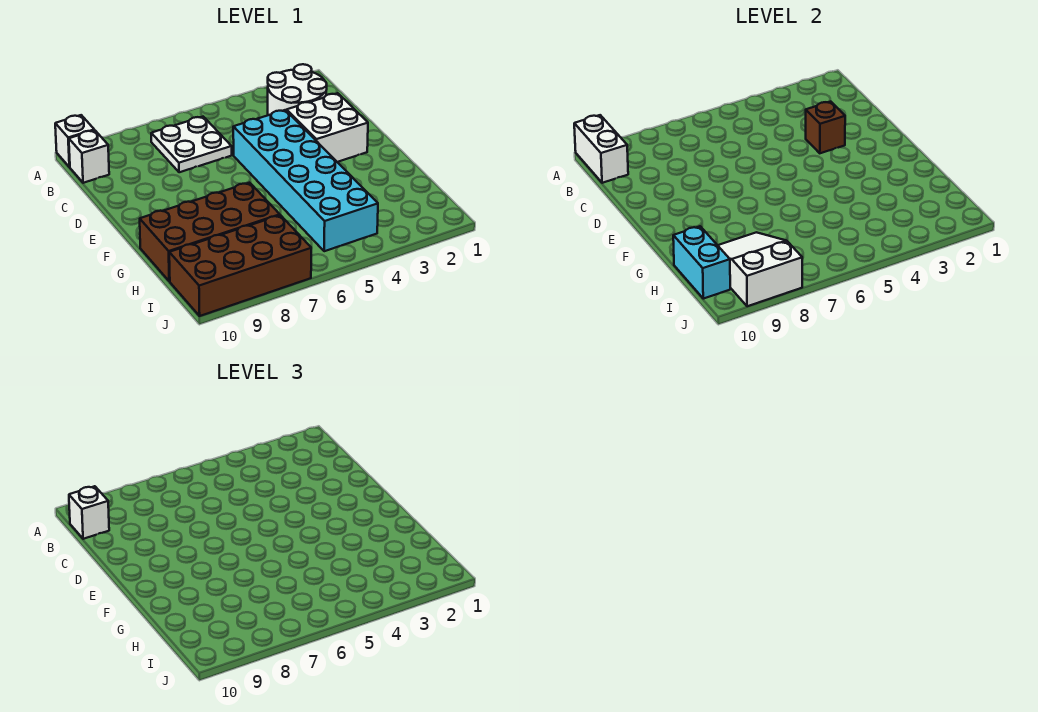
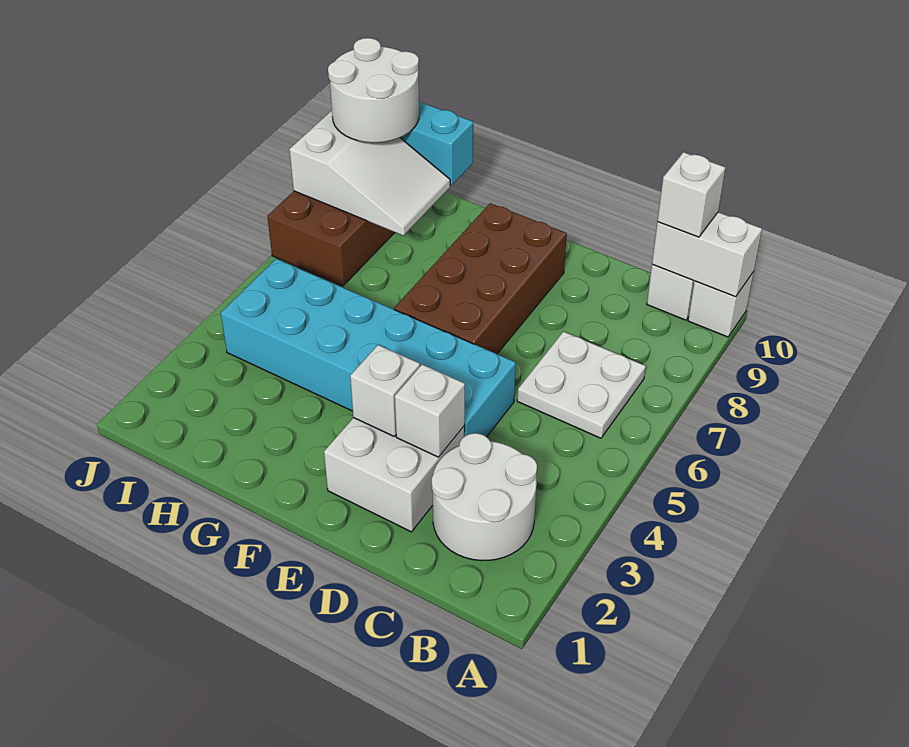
brown brick D3 level 2 -> white brick D3 level 2
none -> white brick E3 level 2
brown brick G7:H10 level 1 -> brown brick E6:F9 level 1
none -> white round brick I9:J10 level 3

